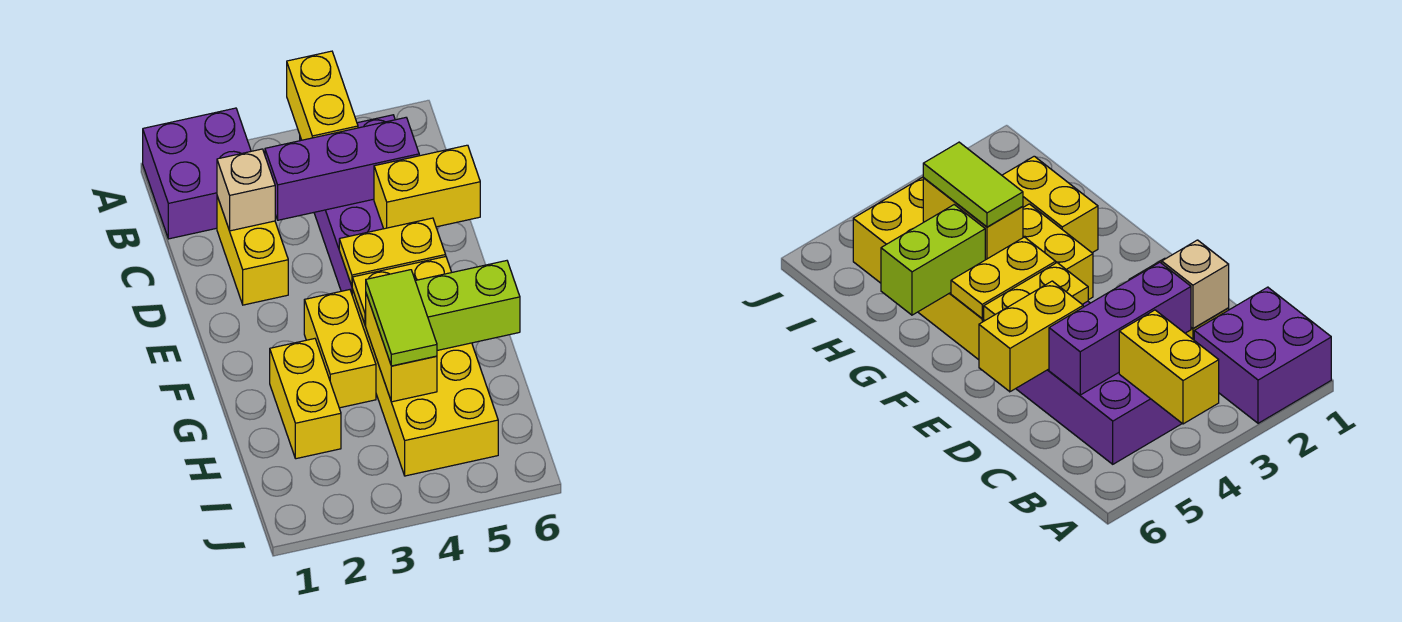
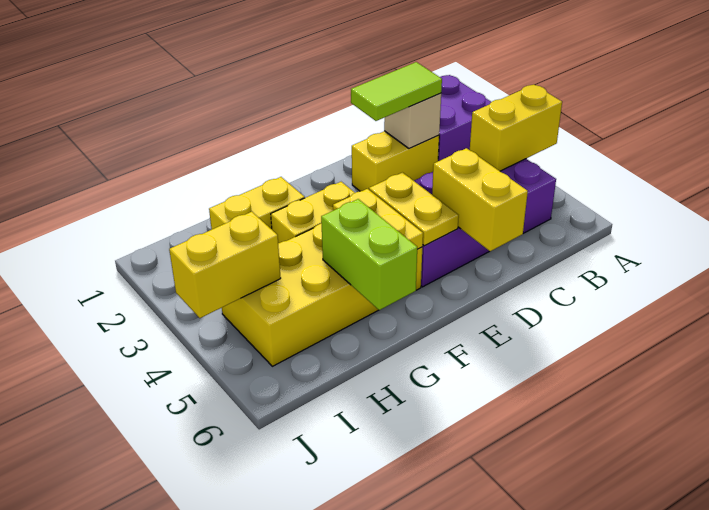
purple brick C3:C5 level 2 -> none
yellow brick G4:H4 level 2 -> yellow brick I4:J4 level 2
lime tile G4:H4 level 3 -> lime tile C2:D2 level 3

